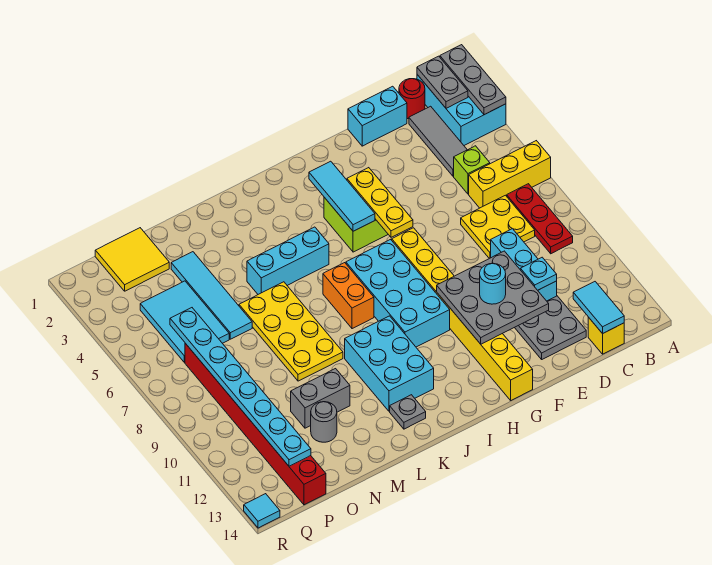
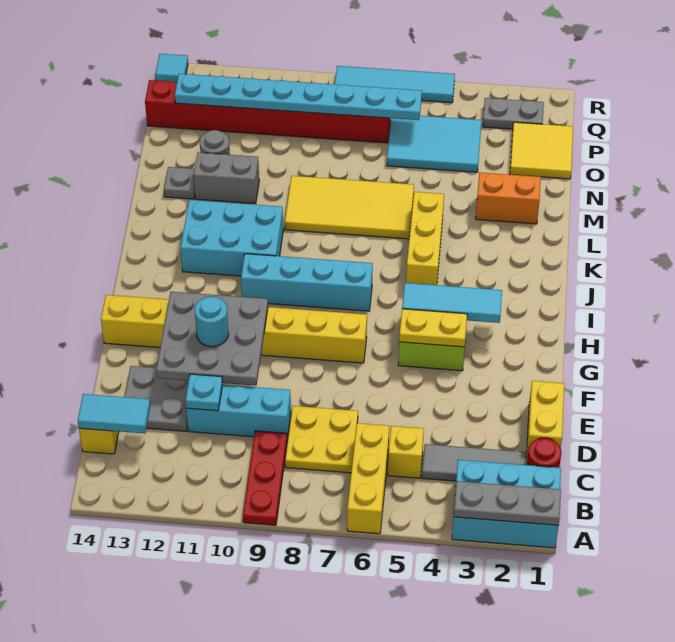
grey plate B1:B2 level 2 -> grey plate Q2:Q3 level 1
red plate B7:B9 level 1 -> red plate A9:C9 level 1
lime brick C5 level 1 -> yellow brick C5 level 1
cyan brick D1:E1 level 1 -> yellow brick D1:E1 level 1
yellow plate G4:G6 level 2 -> yellow plate G4:G5 level 2
cyan brick H7:I10 level 1 -> cyan brick I7:I10 level 1
cyan brick J5:L5 level 1 -> yellow brick J5:L5 level 1
orange brick J7:J8 level 1 -> orange brick M2:M3 level 1
grey plate K13 level 1 -> grey plate M13 level 1
yellow plate L6:M9 level 1 -> yellow tile L6:M9 level 1
grey brick M11:N11 level 1 -> grey brick M11:M12 level 1
cyan tile N3:N6 level 1 -> cyan tile R5:R8 level 1

